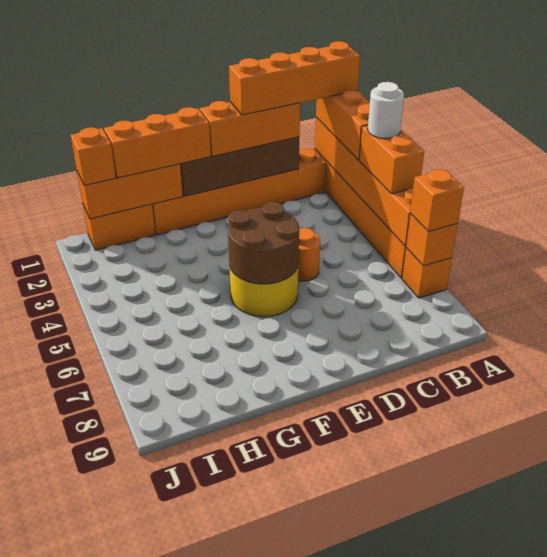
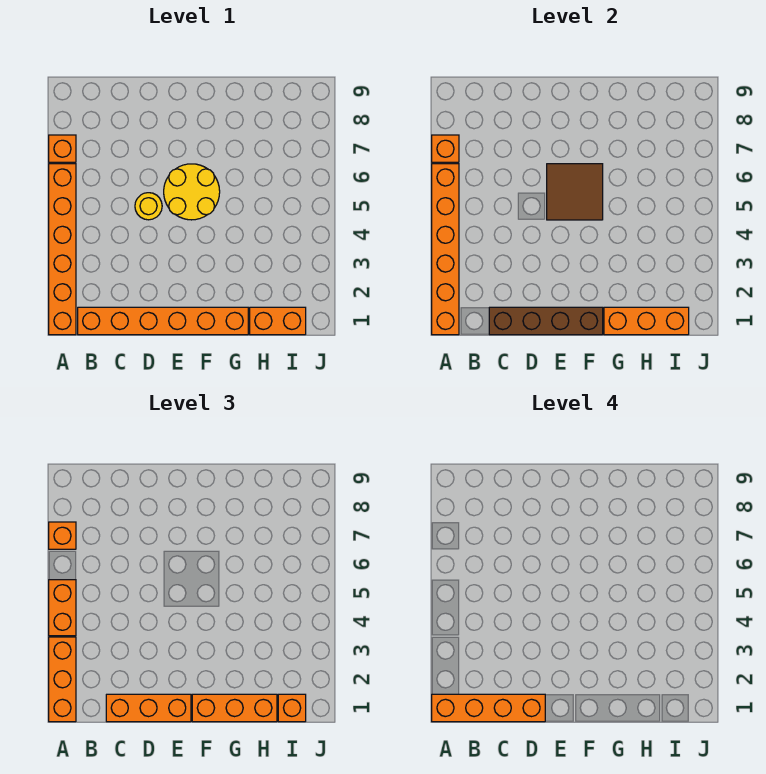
white round brick A4 level 4 -> none
orange round brick D5 level 1 -> yellow round brick D5 level 1
brown round brick E5:F6 level 2 -> brown tile E5:F6 level 2

